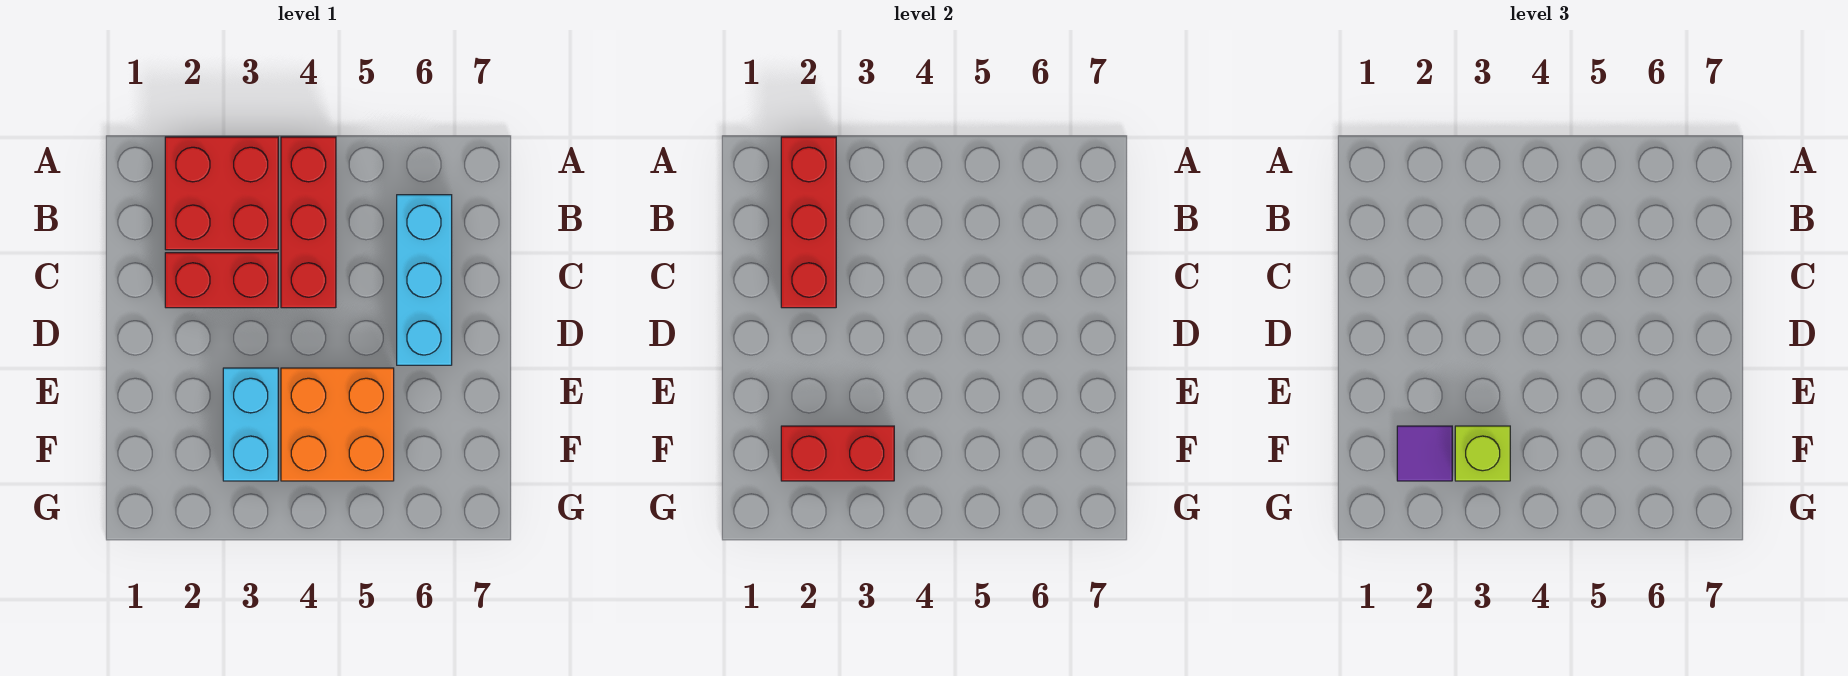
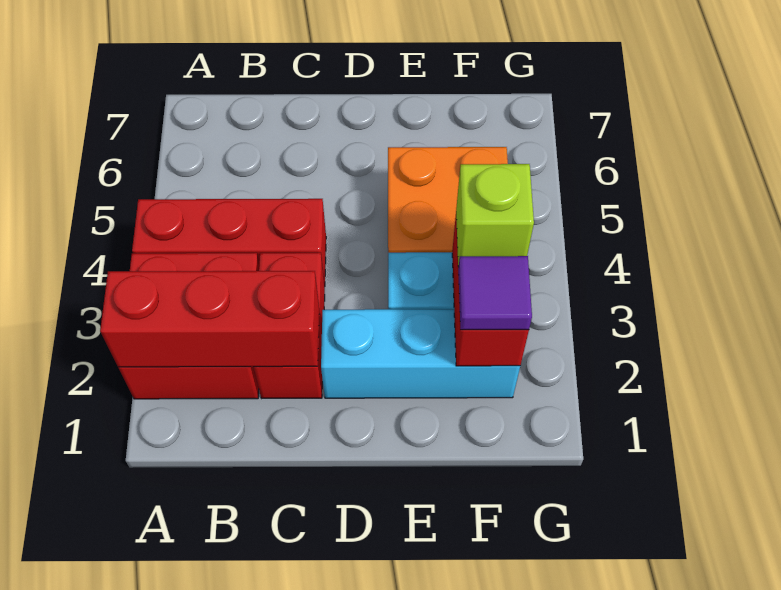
cyan brick B6:D6 level 1 -> cyan brick D2:F2 level 1

